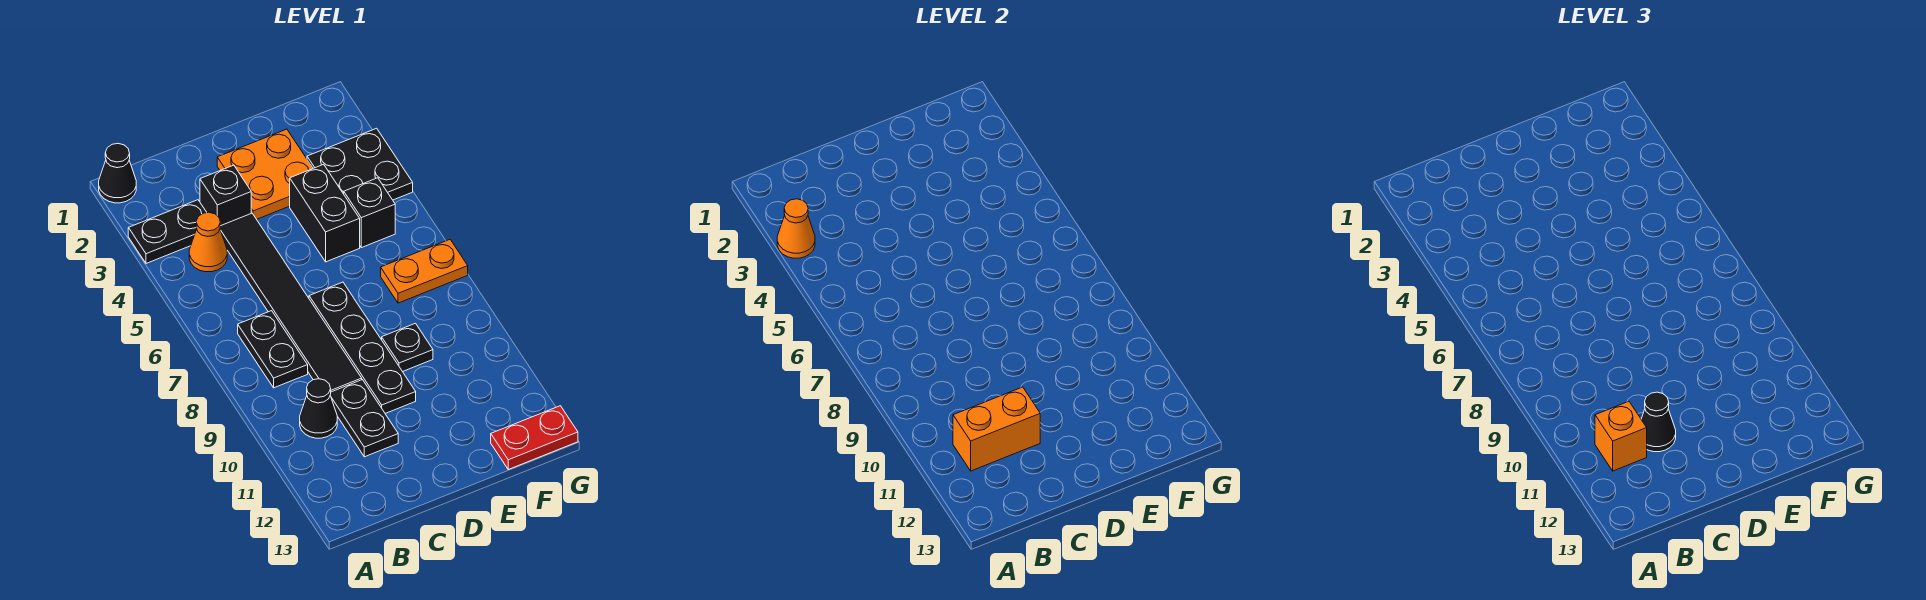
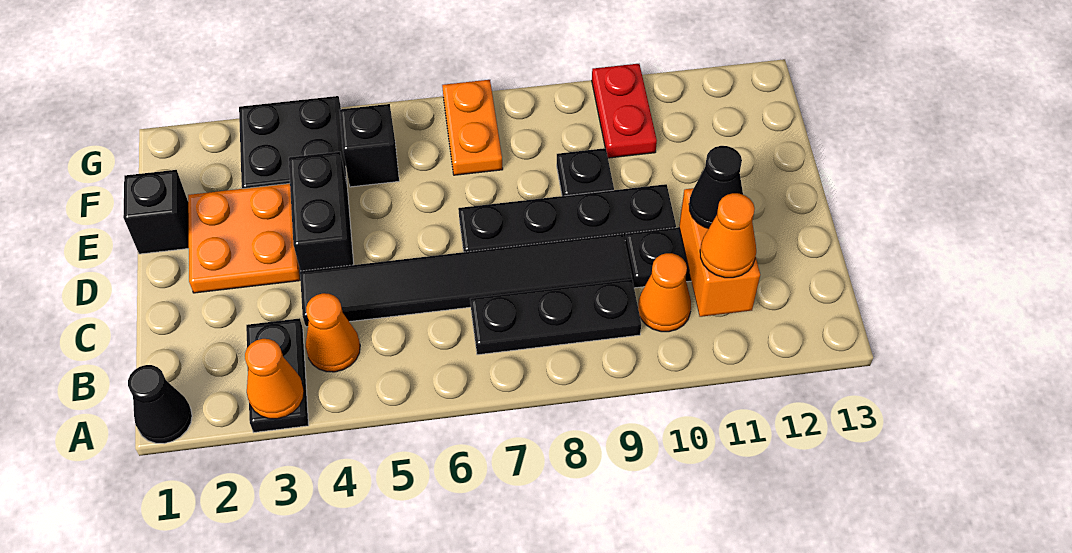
black plate B7:B8 level 1 -> black plate B7:B9 level 1
black cone B10 level 1 -> orange cone B10 level 1
orange brick B11 level 3 -> orange cone B11 level 3
black brick C3 level 1 -> black brick E1 level 1
black brick E4:E5 level 1 -> black brick D4:E4 level 1
red plate F13:G13 level 1 -> red plate F10:G10 level 1

